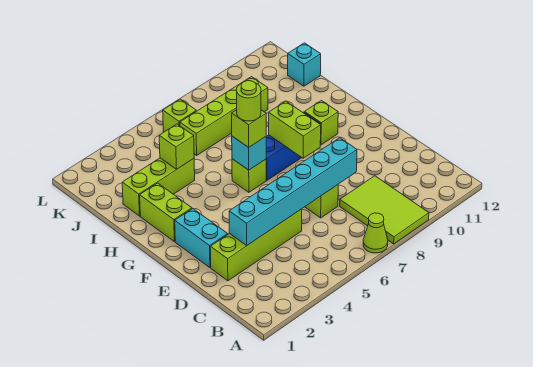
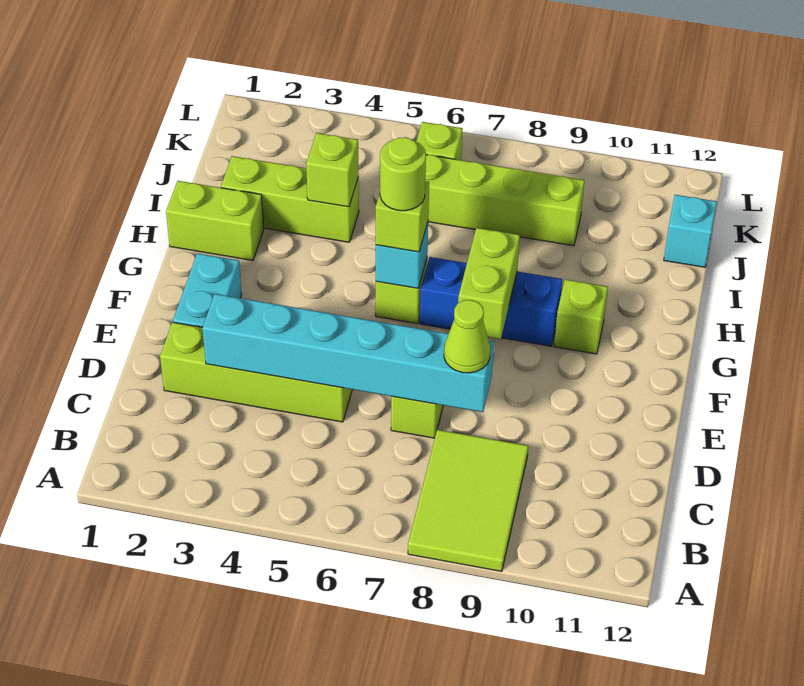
lime cone A7 level 1 -> lime cone D8 level 3
lime brick G2:H2 level 1 -> lime brick H1:H2 level 1

